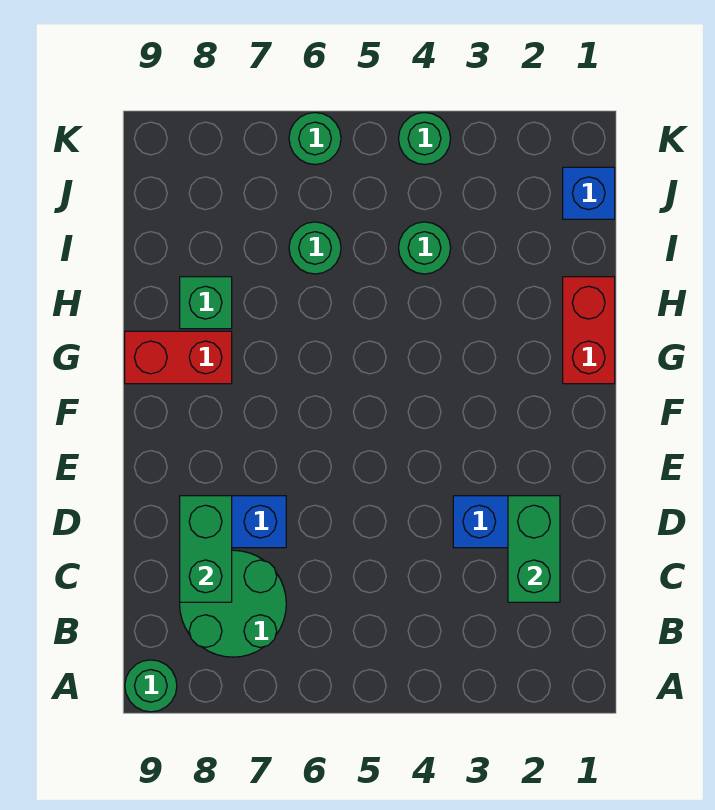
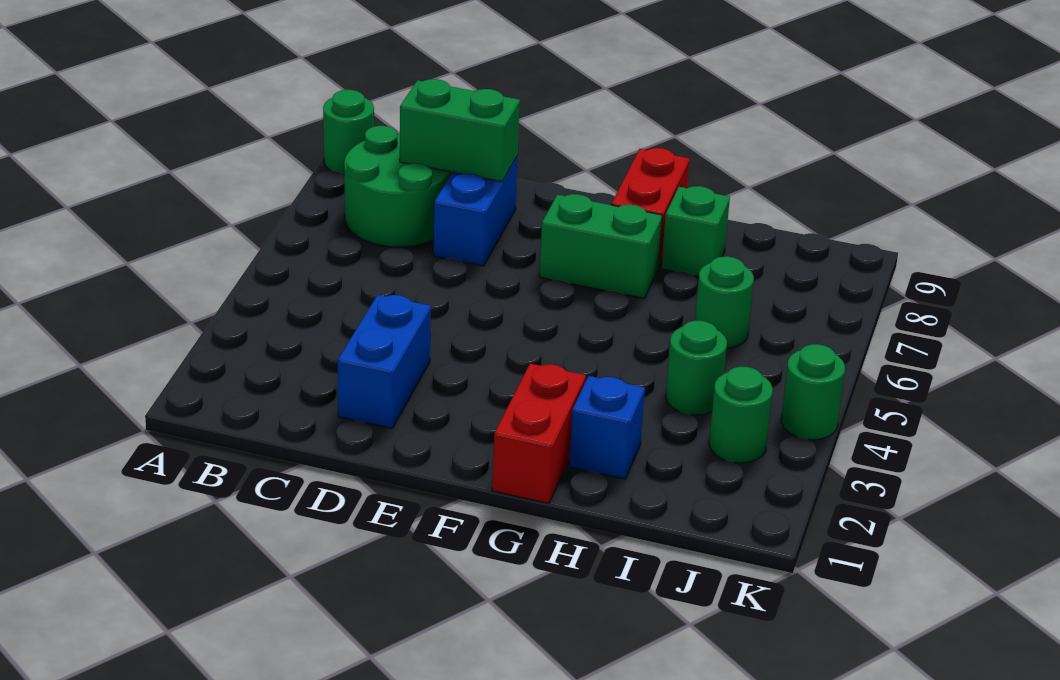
green brick C2:D2 level 2 -> green brick F7:G7 level 1
red brick G1:H1 level 1 -> red brick G1:G2 level 1
blue brick J1 level 1 -> blue brick H2 level 1
green round brick K6 level 1 -> green round brick J3 level 1

